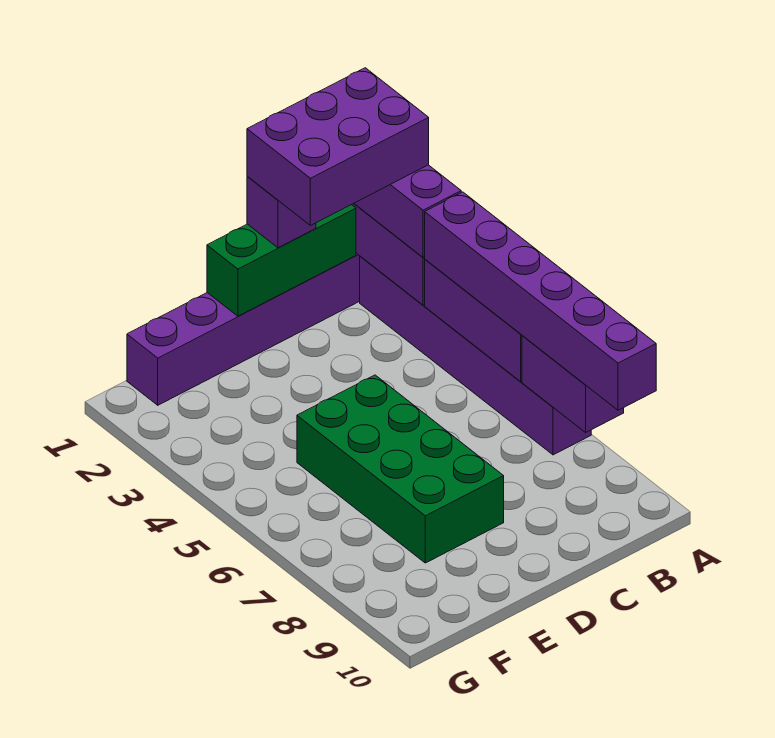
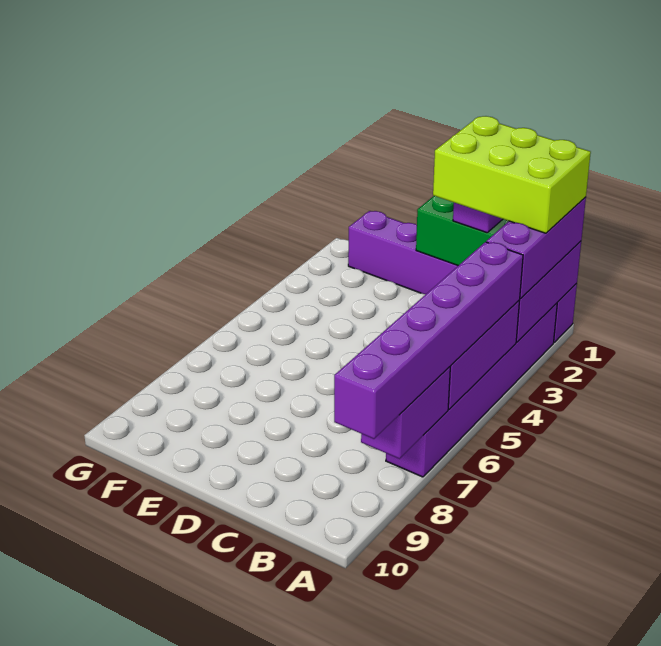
purple brick A1:C2 level 4 -> lime brick A1:C2 level 4
green brick D5:E8 level 1 -> none

